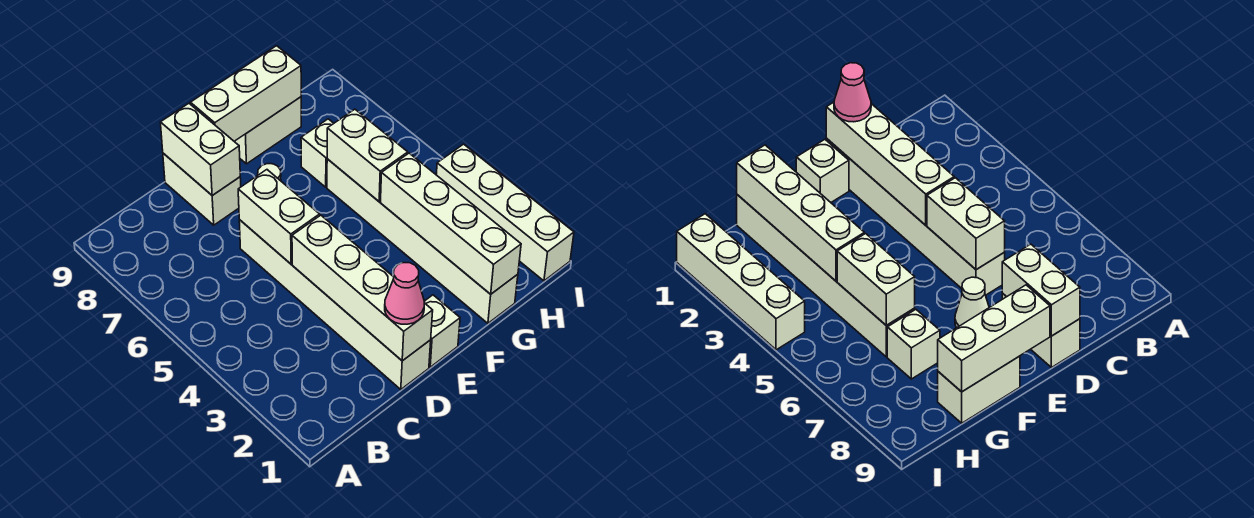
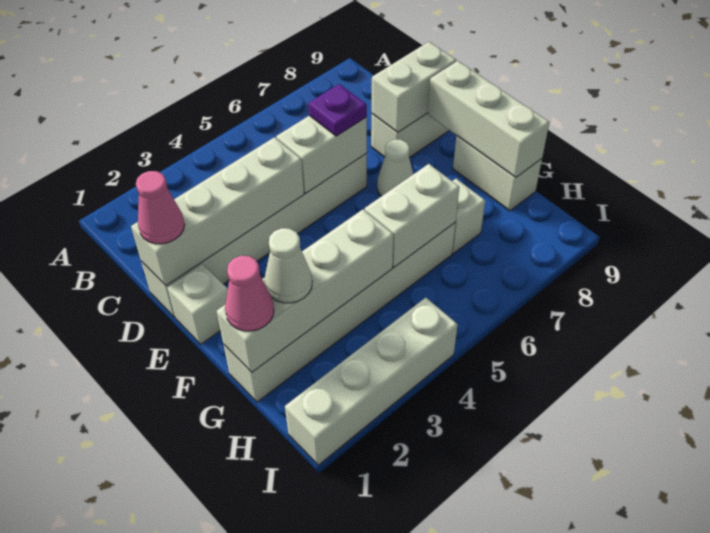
none -> purple plate D6 level 3
none -> pink cone G1 level 3
none -> white cone G2 level 3

